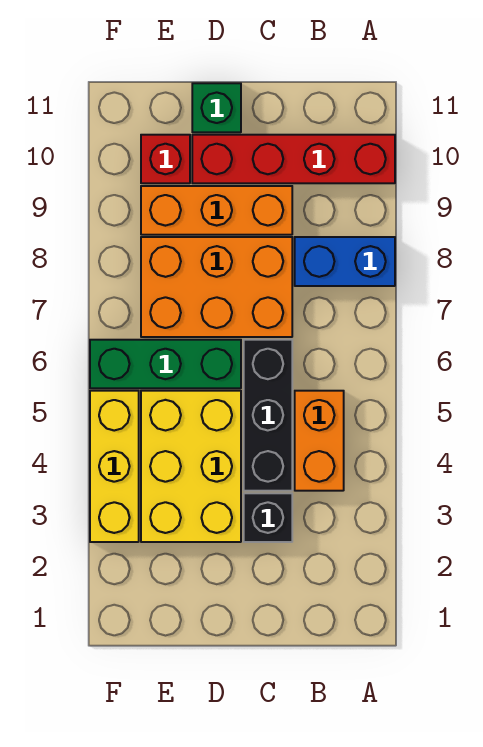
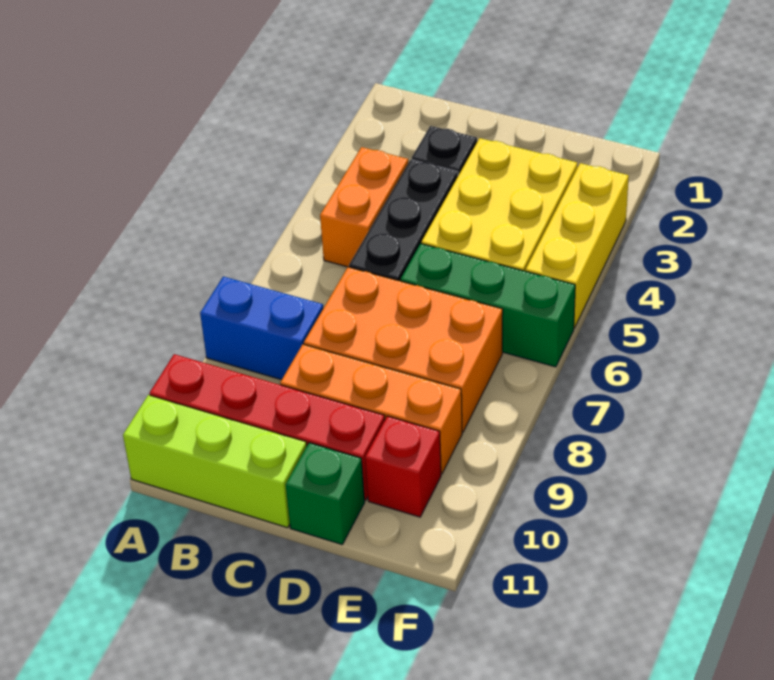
none -> lime brick A11:C11 level 1

